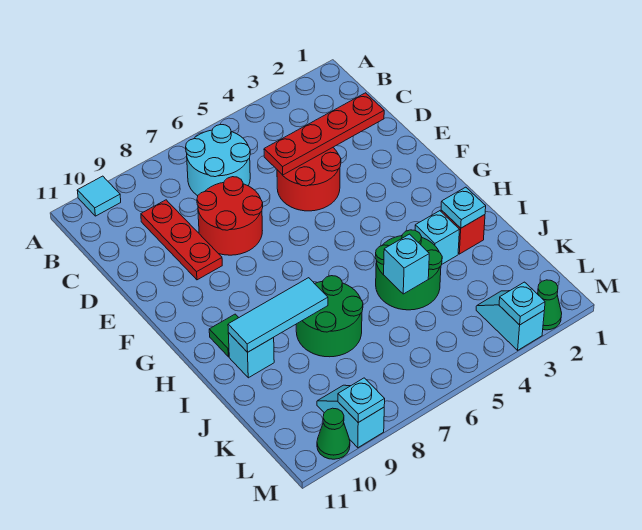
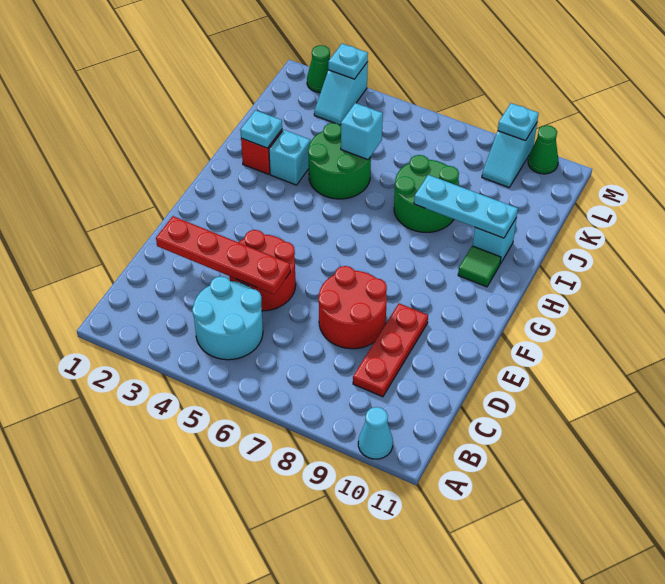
cyan tile A10 level 1 -> cyan cone A10 level 1
cyan round brick B6:C7 level 1 -> cyan round brick B4:C5 level 1
cyan tile I8:I10 level 2 -> cyan plate I8:I10 level 2

